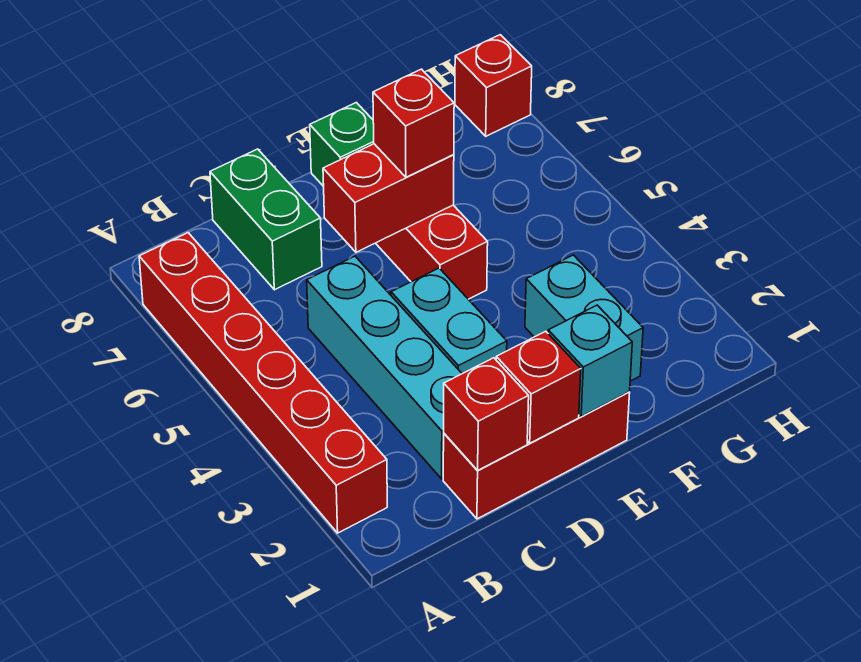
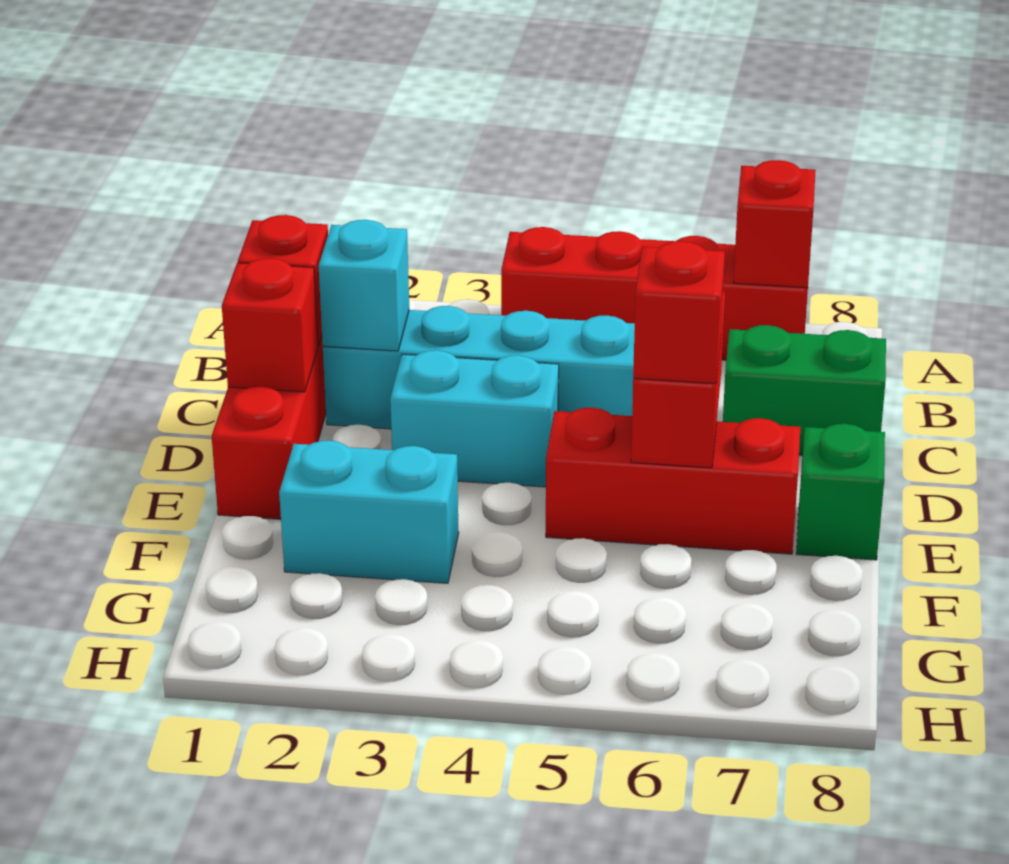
red brick A2:A7 level 1 -> red brick A4:A7 level 1
cyan brick E1 level 2 -> cyan brick C2 level 2
red brick H8 level 1 -> red brick A7 level 2

